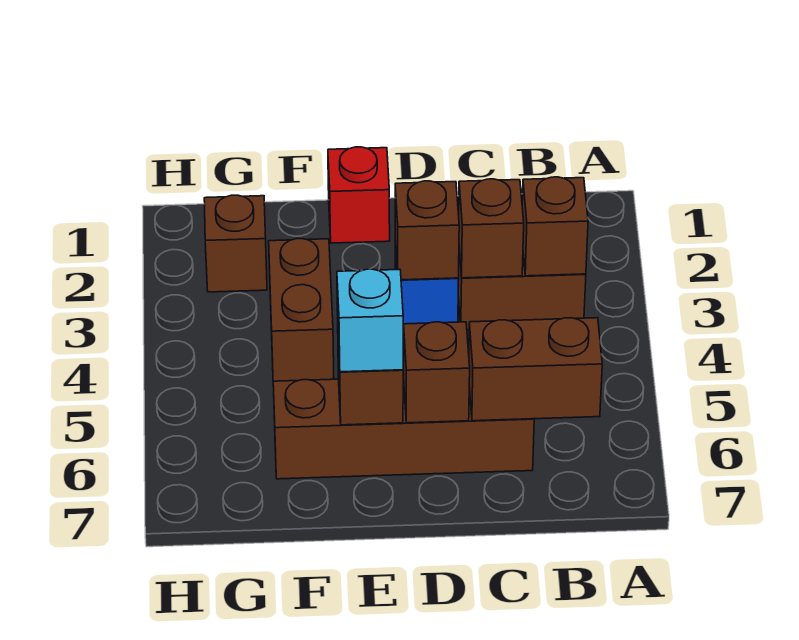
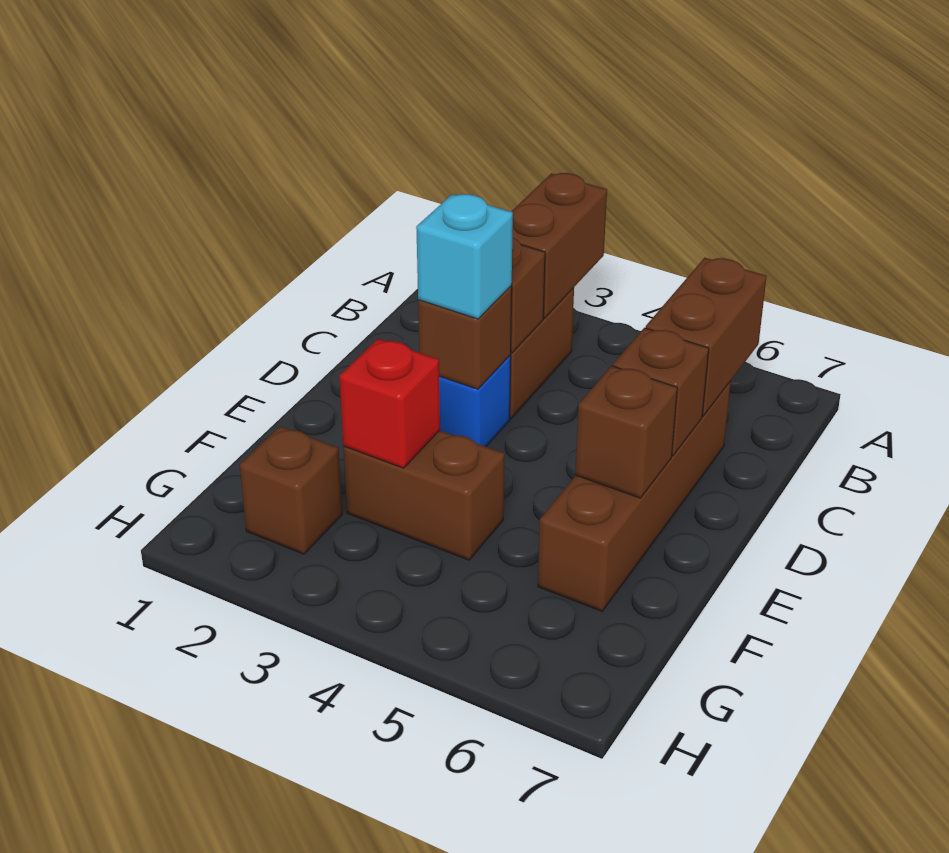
brown brick B3 level 2 -> brown brick A3:B3 level 2
red brick E1 level 1 -> red brick F3 level 2
cyan brick E6 level 3 -> cyan brick D3 level 3

